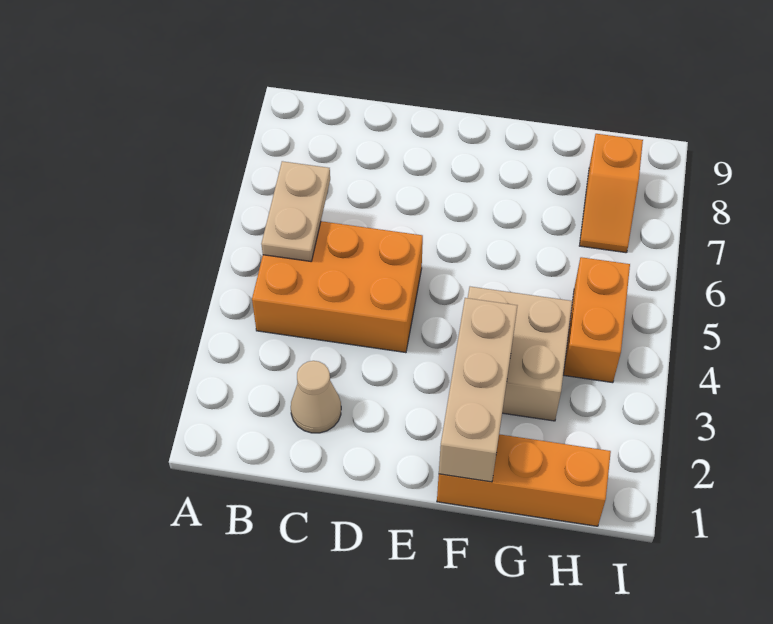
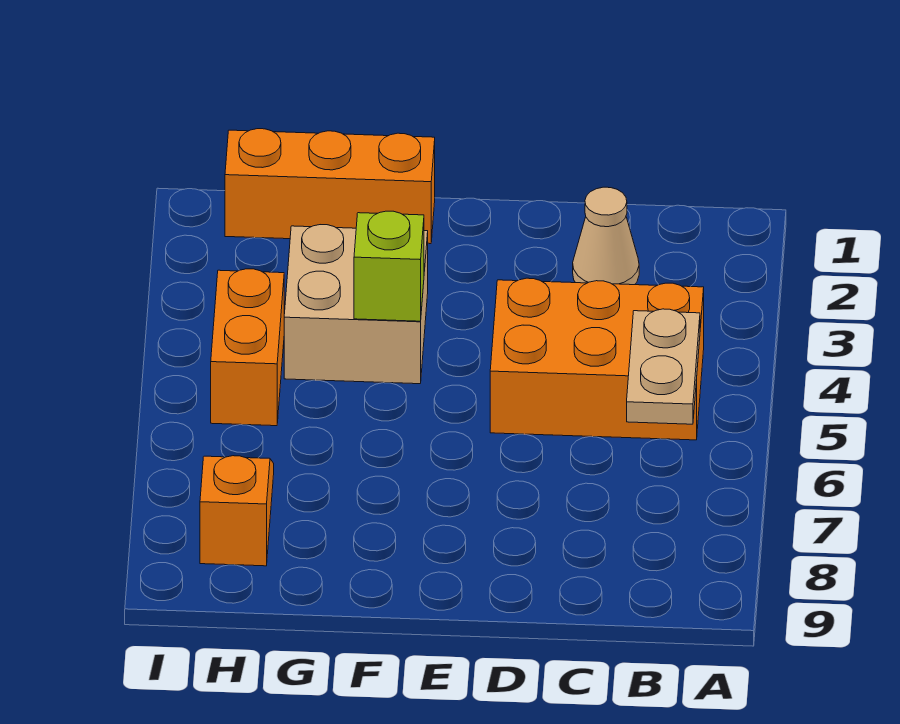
tan brick F1:F3 level 2 -> none
none -> lime brick F4 level 2

